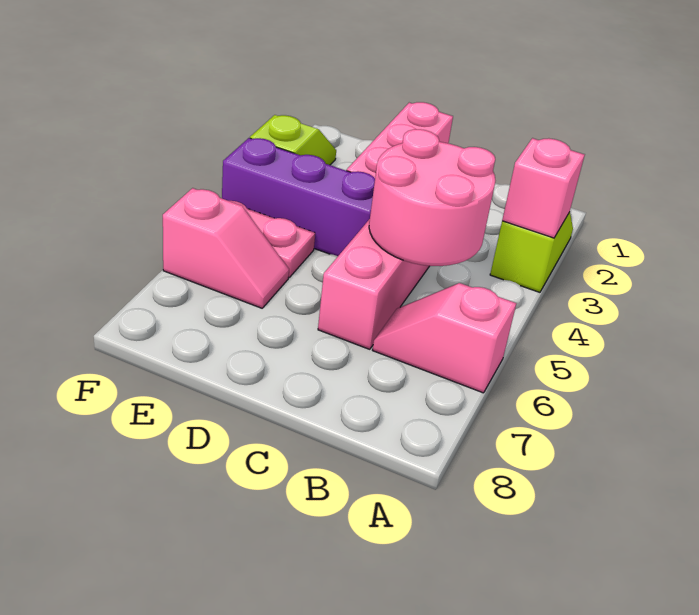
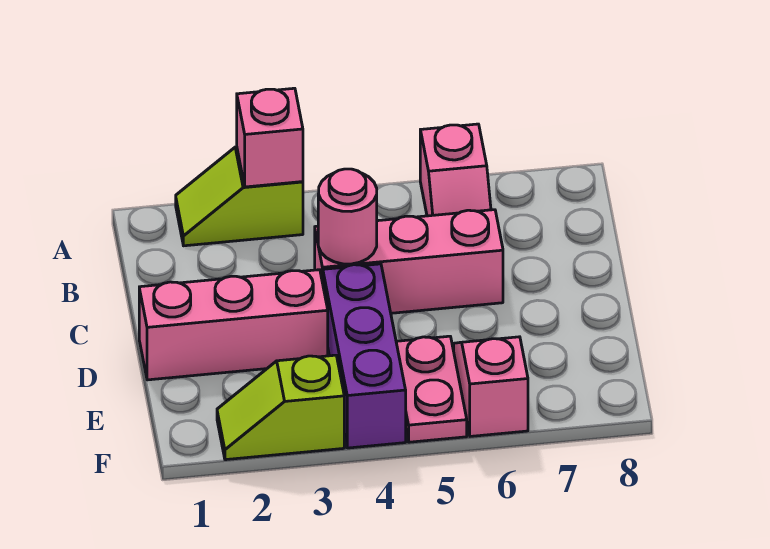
pink round brick B4:C5 level 2 -> pink round brick C4 level 2

